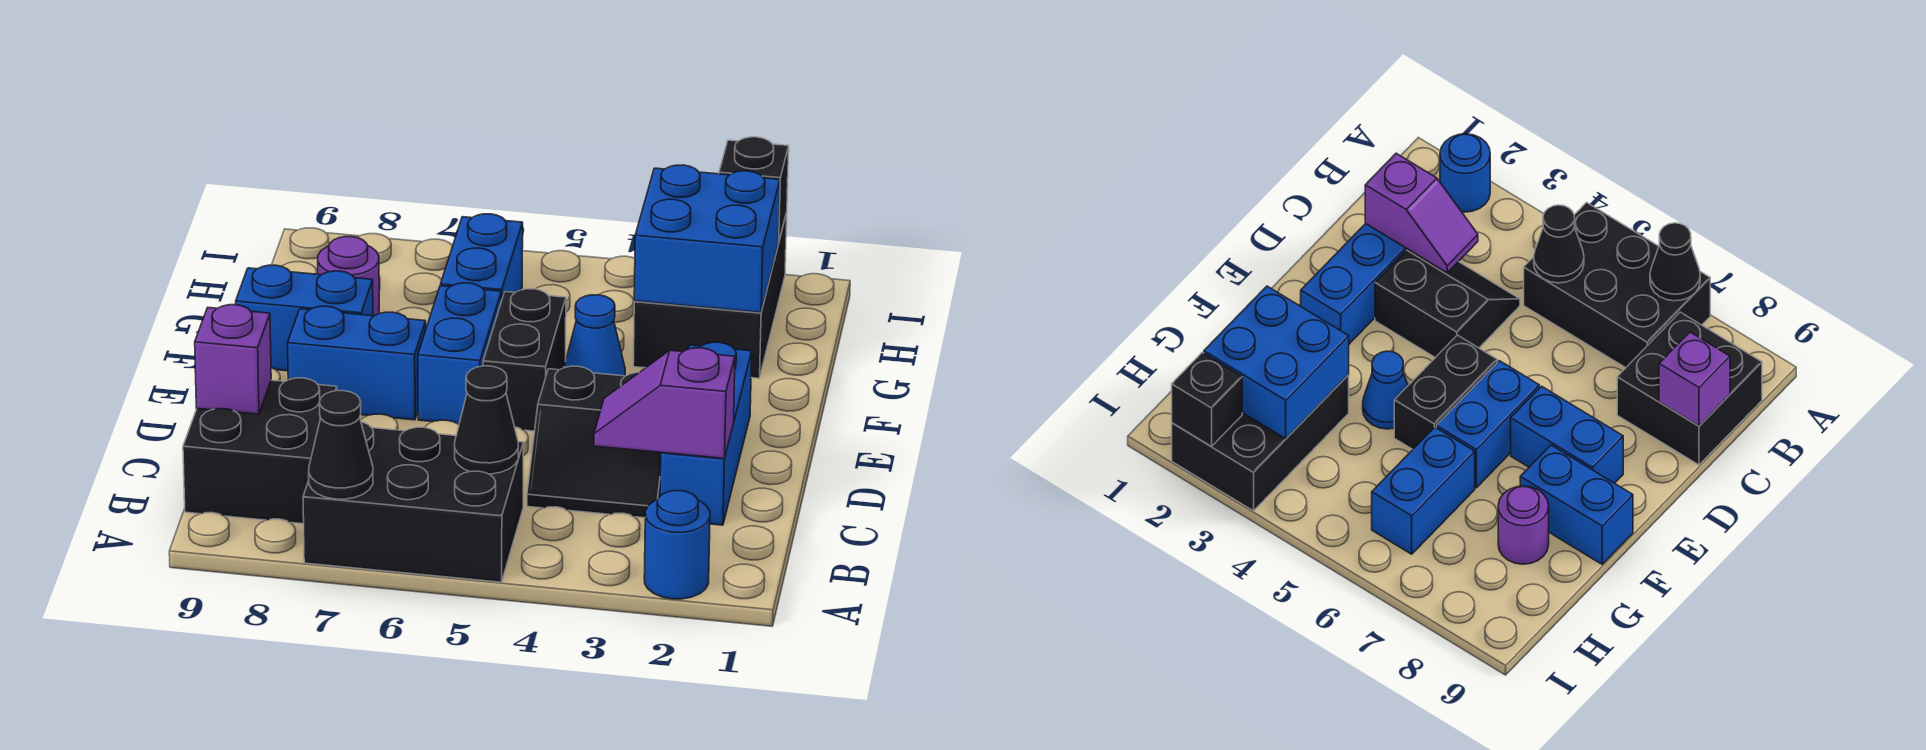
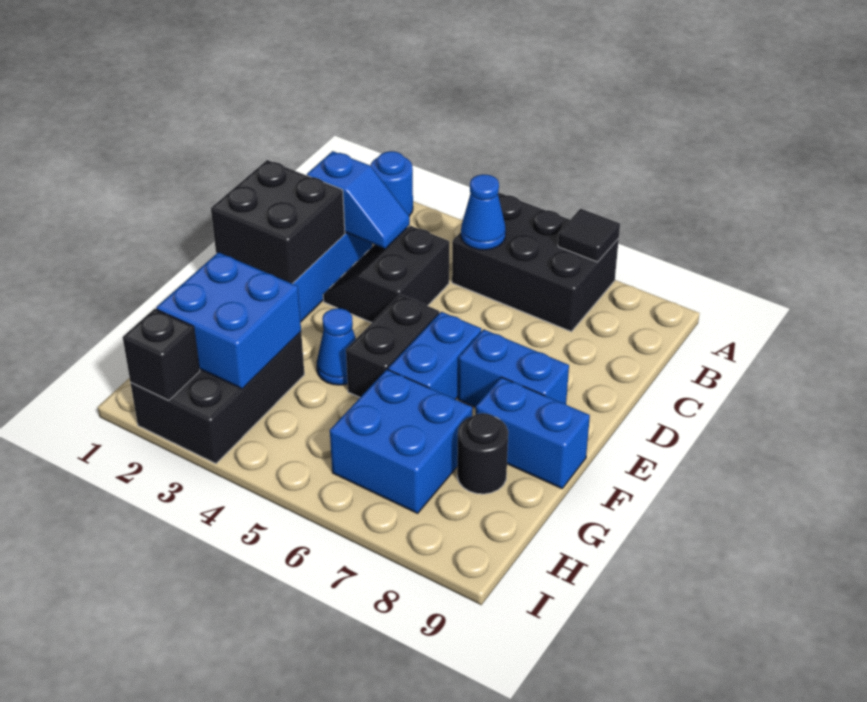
black cone A7 level 2 -> black tile A7 level 2
black cone B5 level 2 -> blue cone B5 level 2
black brick B8:C9 level 1 -> black brick D1:E2 level 2
purple slope C2:C3 level 2 top 2 -> blue slope C2:C3 level 2 top 2
black slope C3:D4 level 1 top D -> black slope C3:D4 level 1 top 4
purple brick C9 level 2 -> none
blue brick G6:H6 level 1 -> blue brick G6:H7 level 1
purple round brick G8 level 1 -> black round brick G8 level 1

